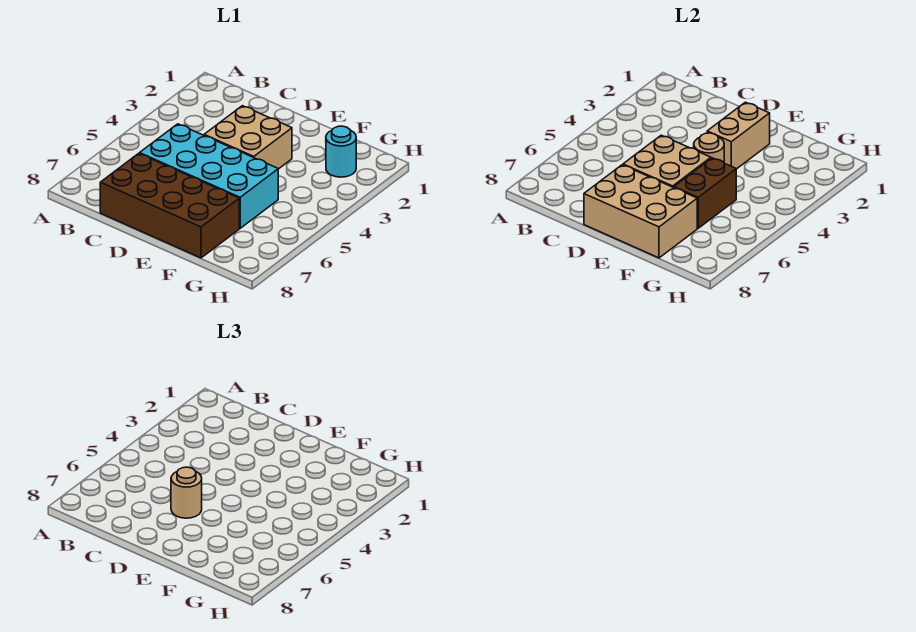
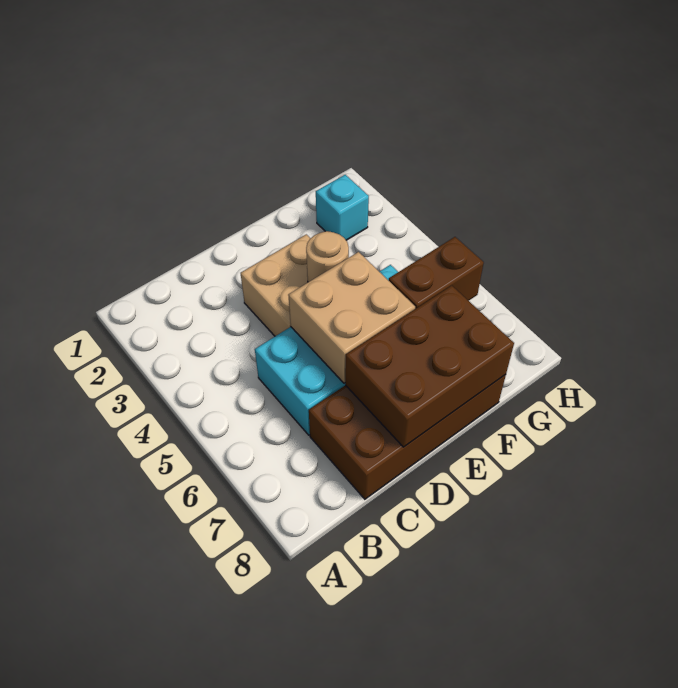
tan round brick D6 level 3 -> none
tan brick D7:F8 level 2 -> brown brick D7:F8 level 2
tan brick E2:E3 level 2 -> none
brown brick F5:F6 level 2 -> brown brick F6:G6 level 2
cyan round brick G2 level 1 -> cyan brick G2 level 1

